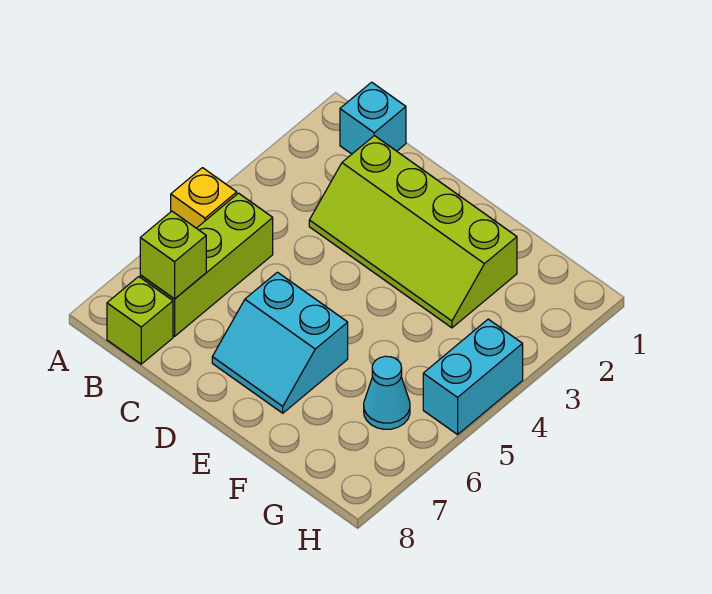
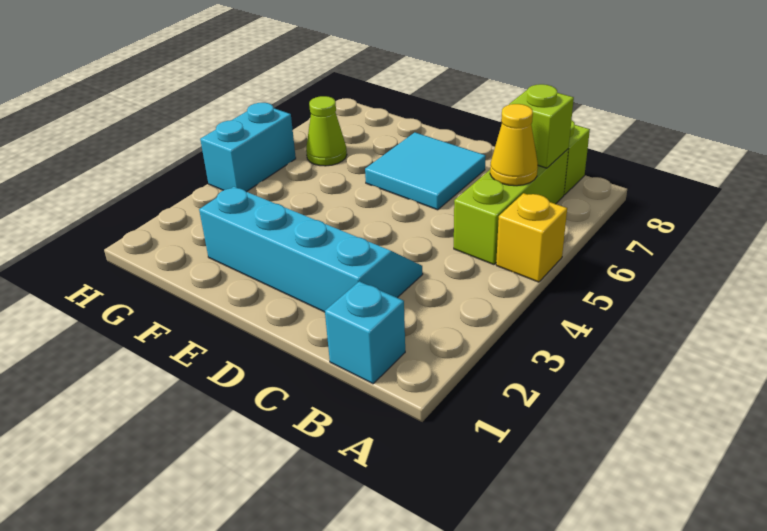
none -> yellow cone B6 level 2
lime slope C2:F3 level 1 top 2 -> cyan slope C2:F3 level 1 top 2
cyan slope D6:E7 level 1 top 6 -> cyan tile D6:E7 level 1
cyan cone G6 level 1 -> lime cone G6 level 1

